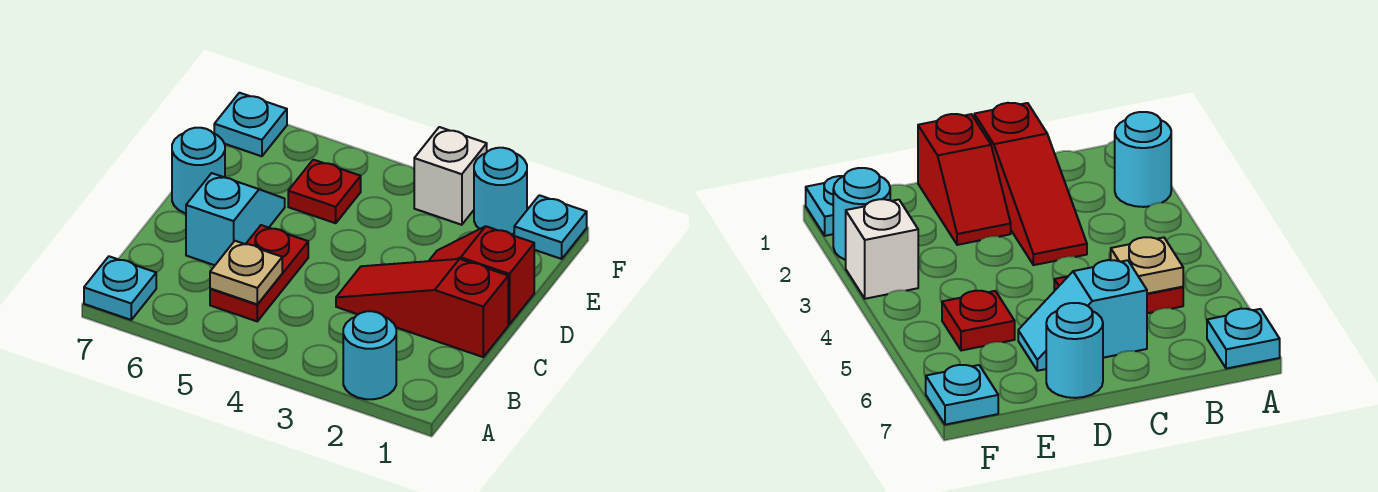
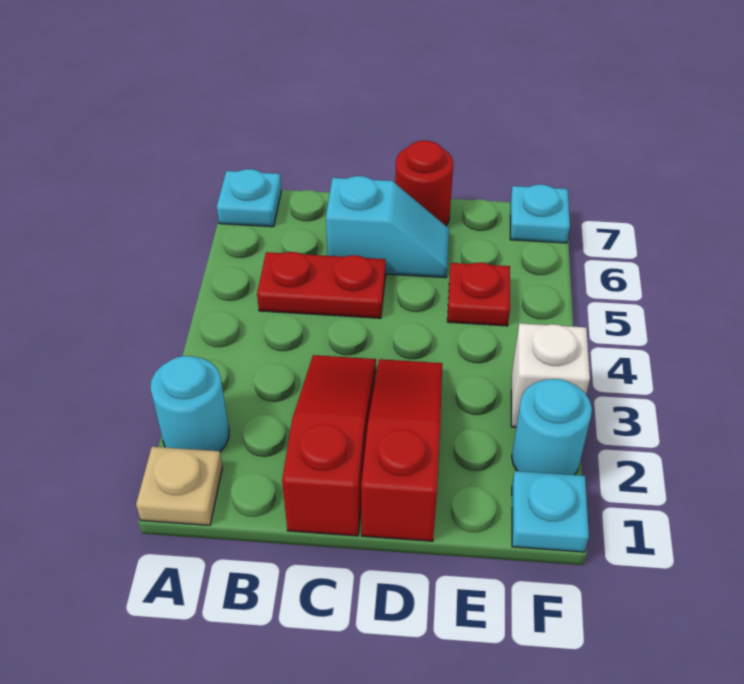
tan plate B5 level 2 -> tan plate A1 level 1
red slope D1:D2 level 1 top 1 -> red slope D1:D3 level 1 top 1
cyan round brick D7 level 1 -> red round brick D7 level 1

